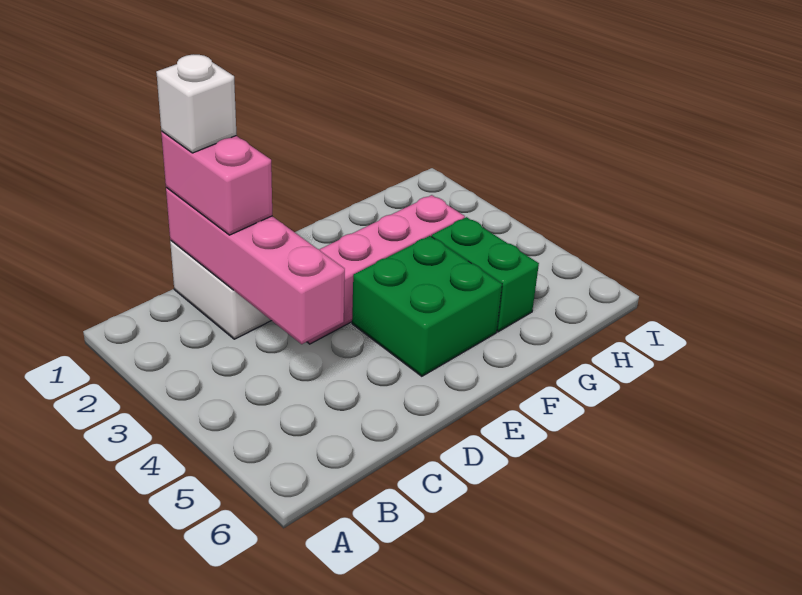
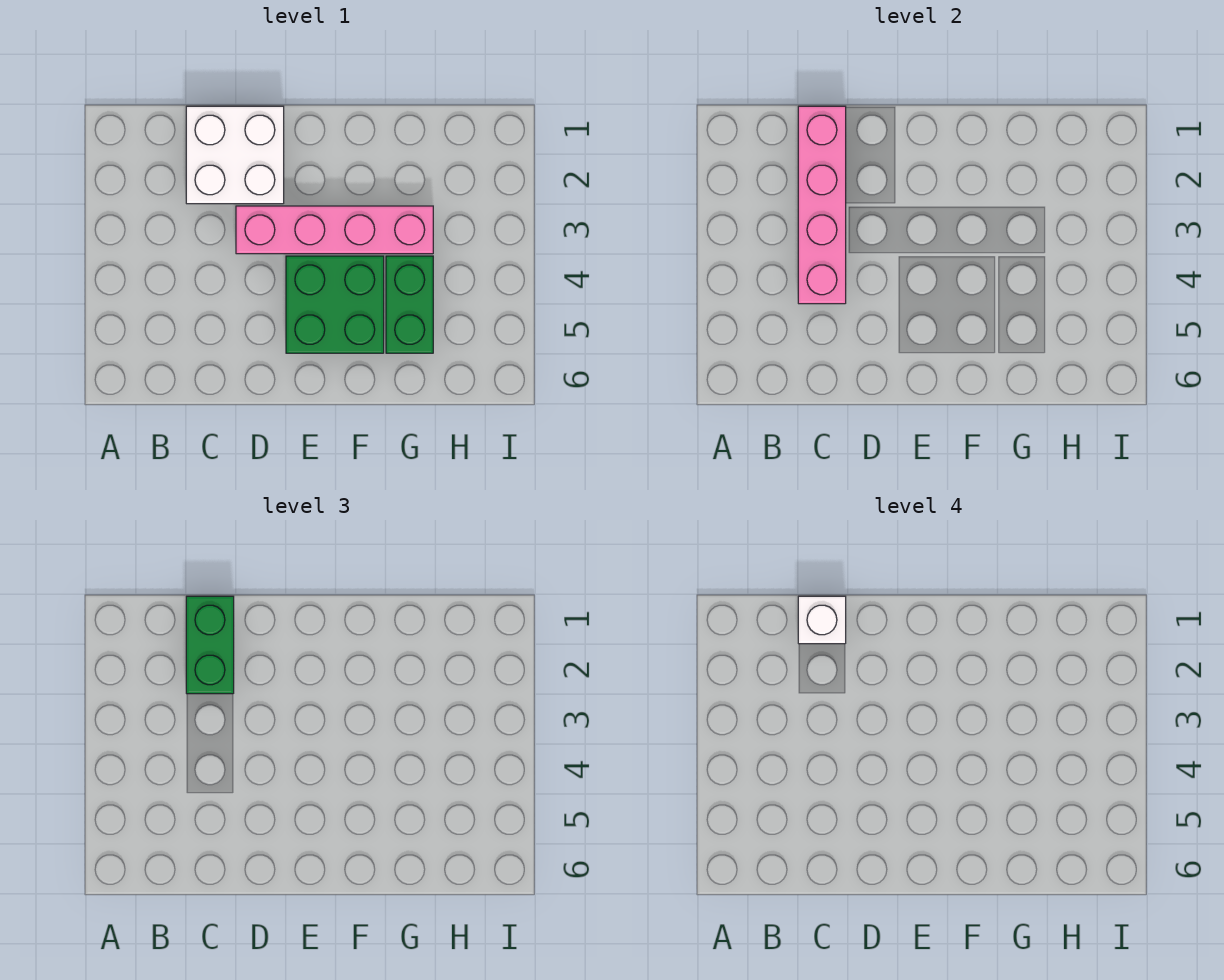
pink brick C1:C2 level 3 -> green brick C1:C2 level 3

